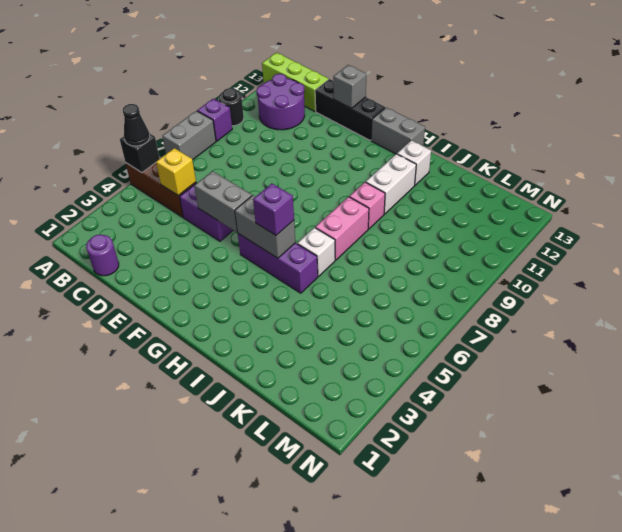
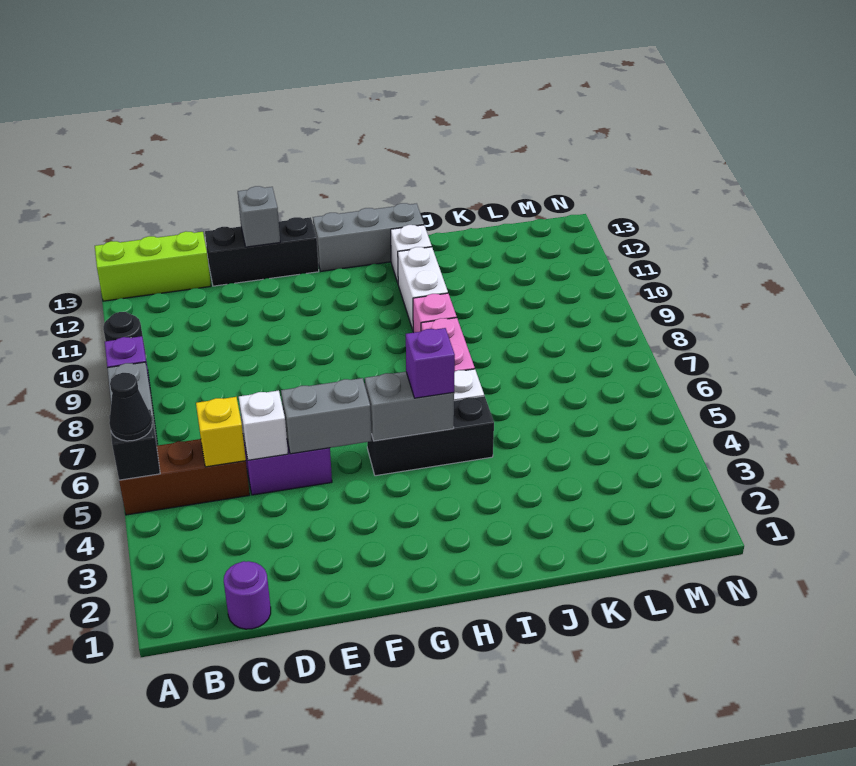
purple round brick B11:C12 level 1 -> none
none -> white brick D5 level 2
purple brick G5:I5 level 1 -> black brick G5:I5 level 1
grey brick G13:H13 level 1 -> grey brick G13:I13 level 1

